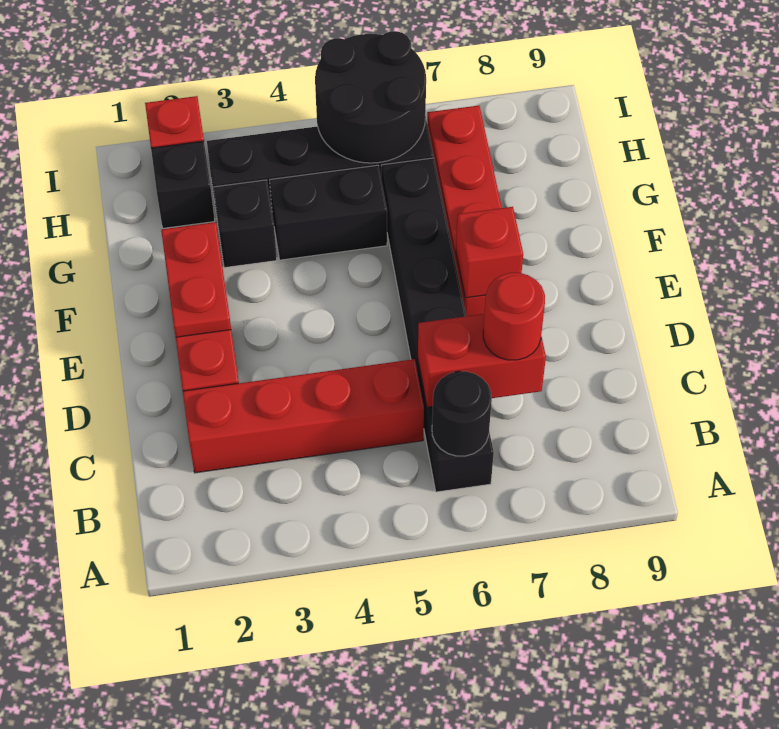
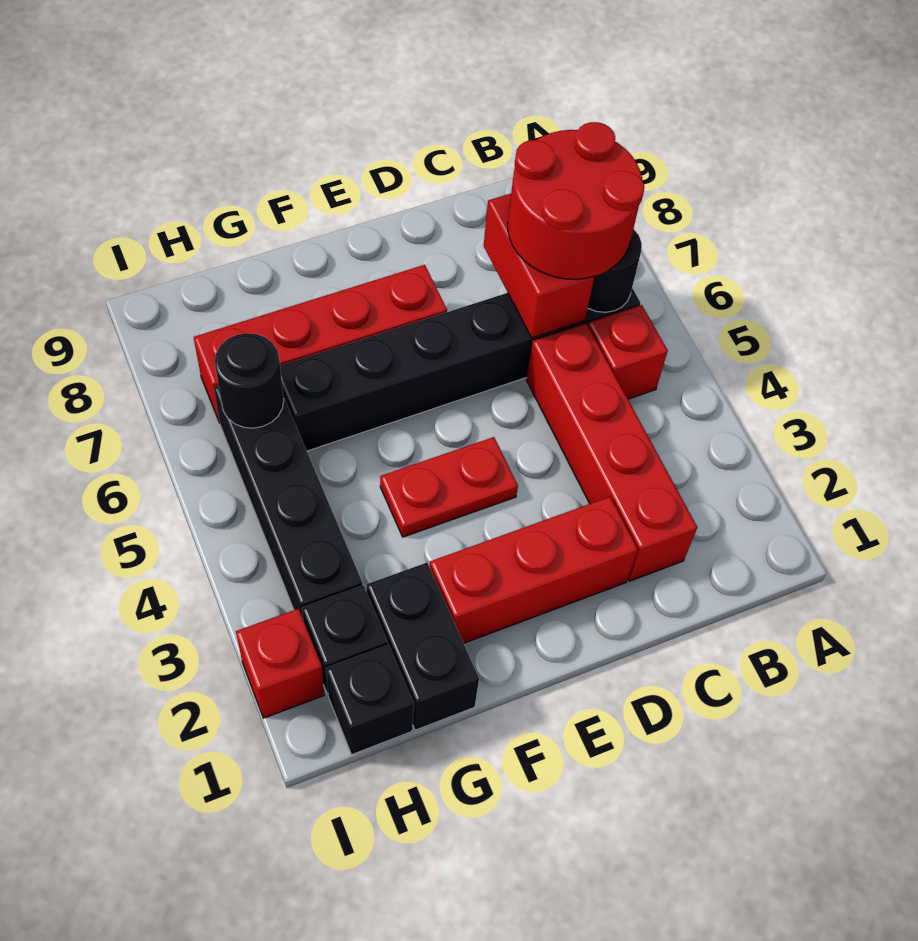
red round brick C7 level 3 -> red round brick B6:C7 level 3
red plate E2:F2 level 2 -> red plate E4:F4 level 1
red brick E7 level 2 -> red brick B5 level 1
black brick G3 level 1 -> black brick H1 level 1
black brick G4:G5 level 1 -> black brick G1:G2 level 1
black round brick H5:I6 level 2 -> black round brick H6 level 2

